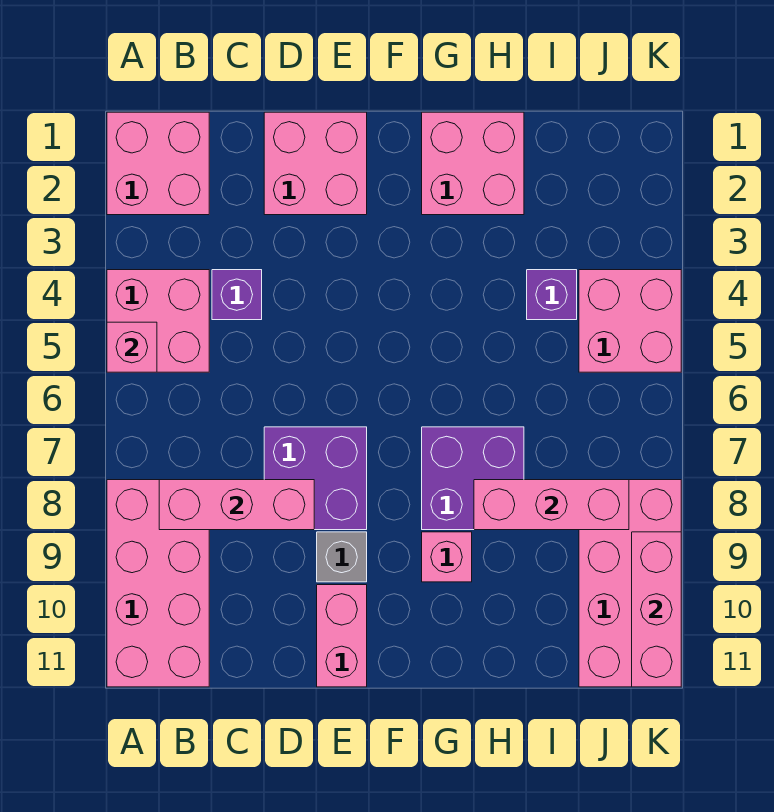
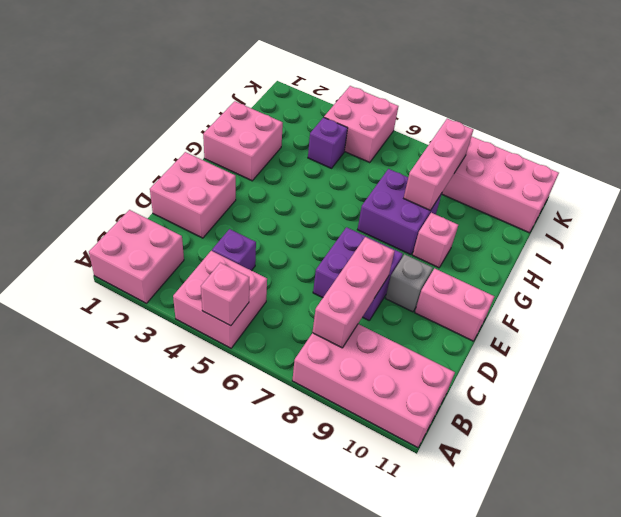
pink brick K9:K11 level 2 -> none

